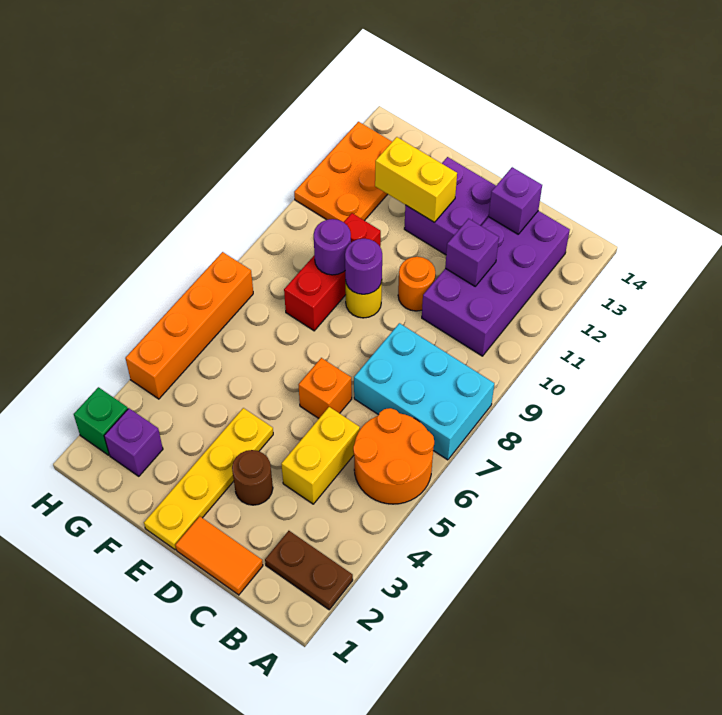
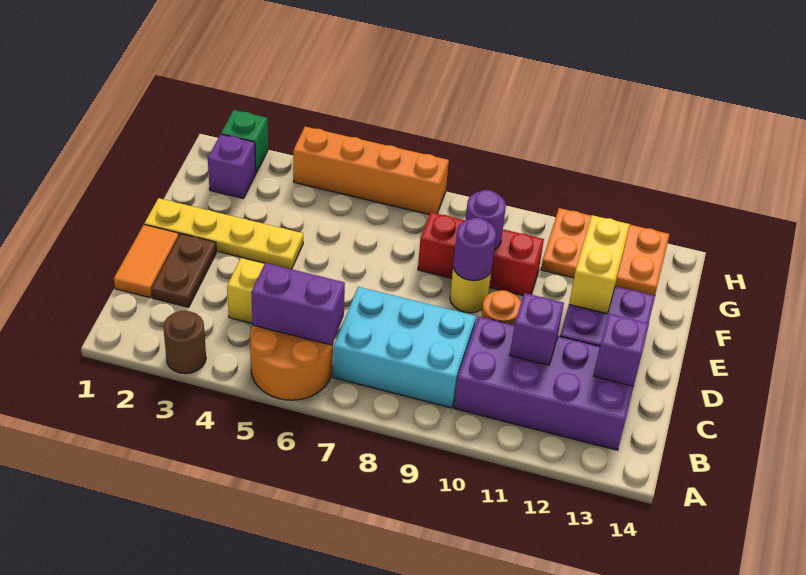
brown plate A2:B2 level 1 -> brown plate C2:D2 level 1
cyan brick A7:C8 level 1 -> cyan brick B7:C9 level 1
none -> purple brick B5:B6 level 2
brown round brick D3 level 1 -> brown round brick A3 level 1
orange brick D6 level 1 -> none

